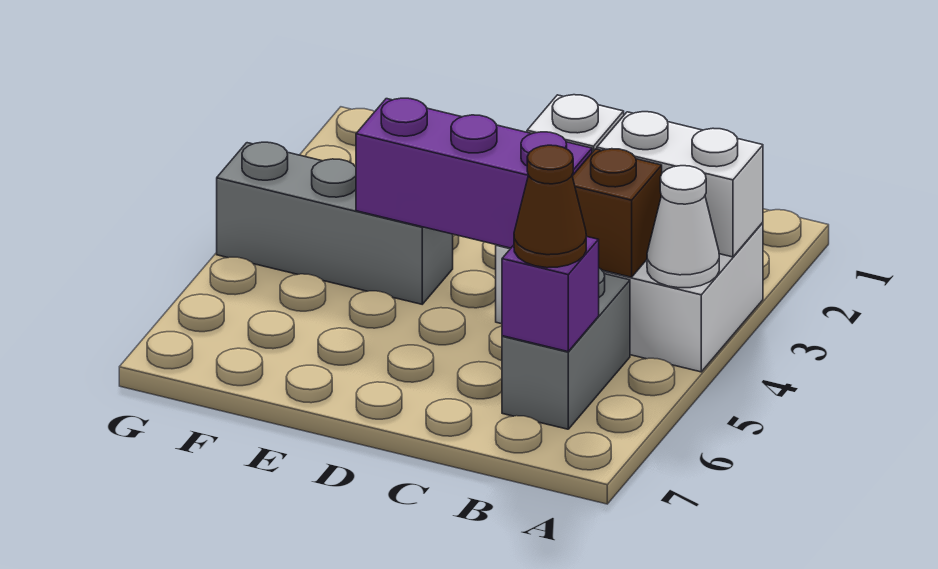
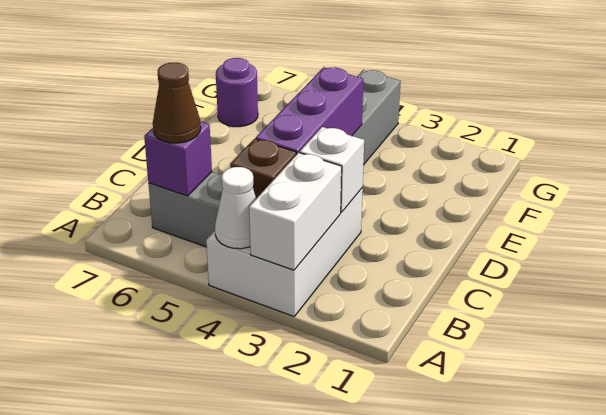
none -> purple round brick F7 level 1

